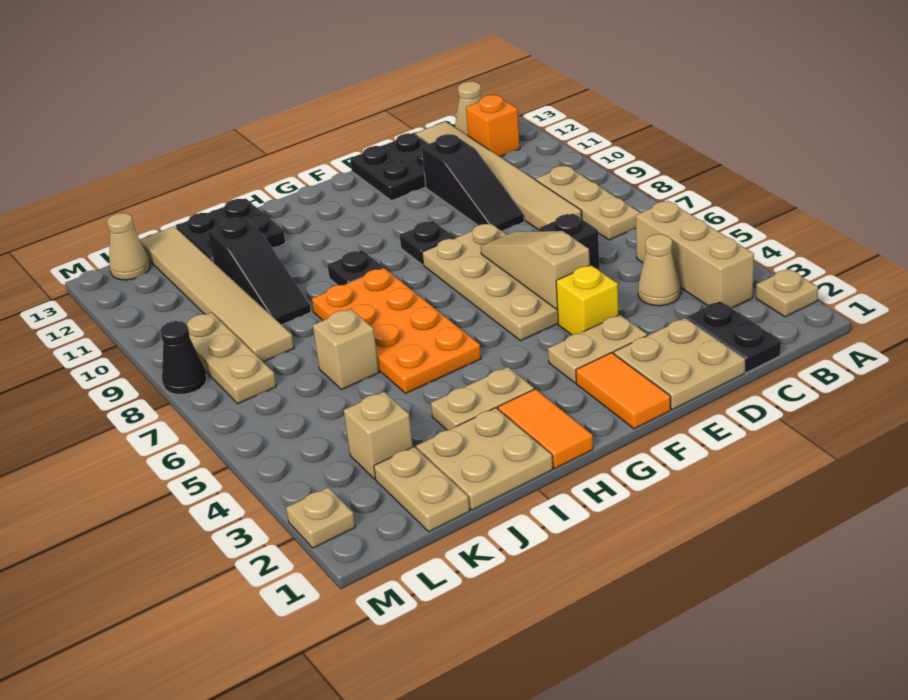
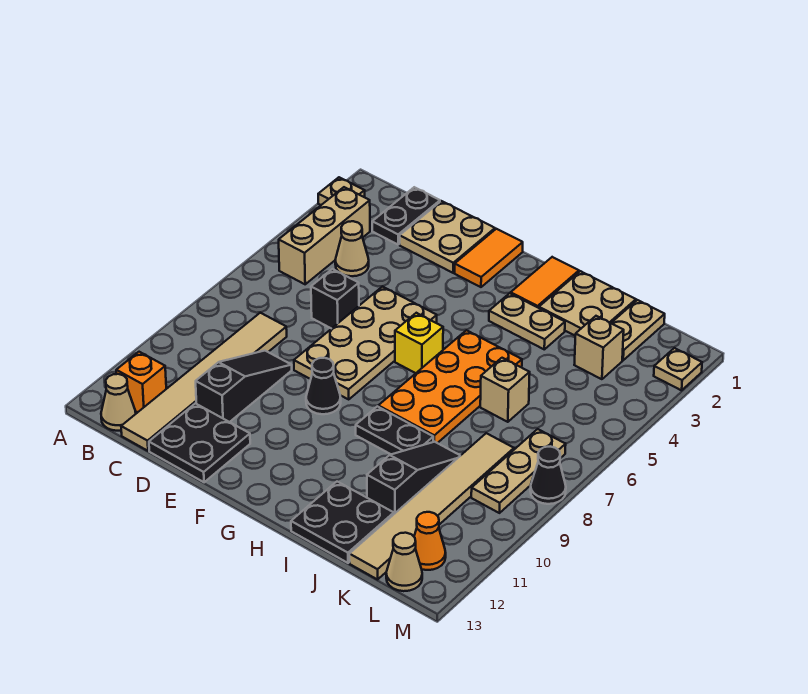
tan plate B7:B9 level 1 -> none
tan plate E3:F3 level 1 -> none
yellow brick E4 level 1 -> yellow brick G6 level 1
tan slope E5:E7 level 2 top 5 -> none
black plate F9 level 1 -> black cone F9 level 1
black plate H9 level 1 -> black plate H9:I9 level 1
none -> orange cone L12 level 1

